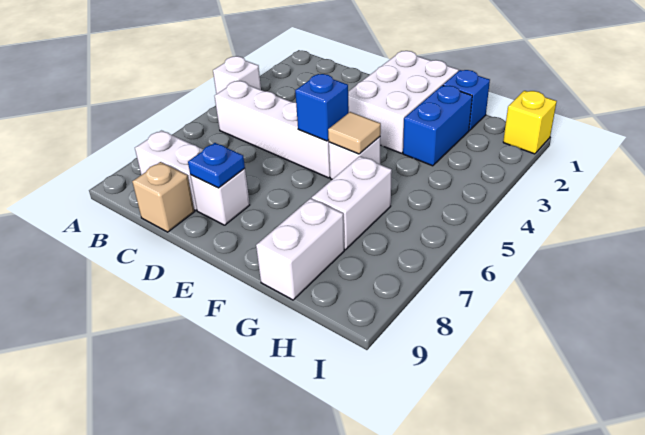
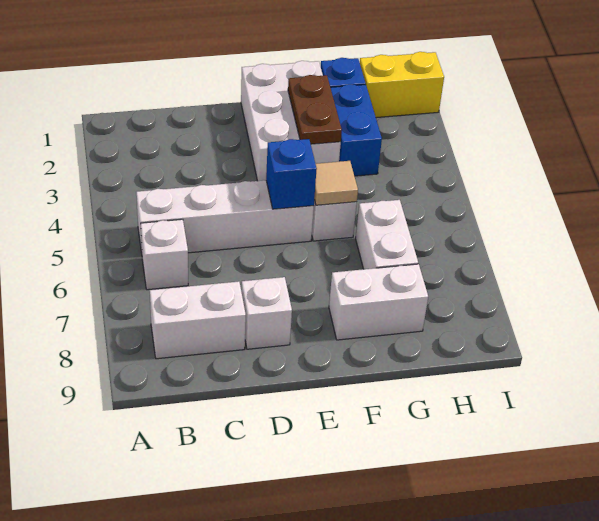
white brick A4 level 1 -> white brick B6 level 1
tan brick C9 level 1 -> none
blue plate D8 level 2 -> none
none -> brown plate F2:F3 level 2
white brick G8:G9 level 1 -> white brick F8:G8 level 1
yellow brick I1 level 1 -> yellow brick H1:I1 level 1

